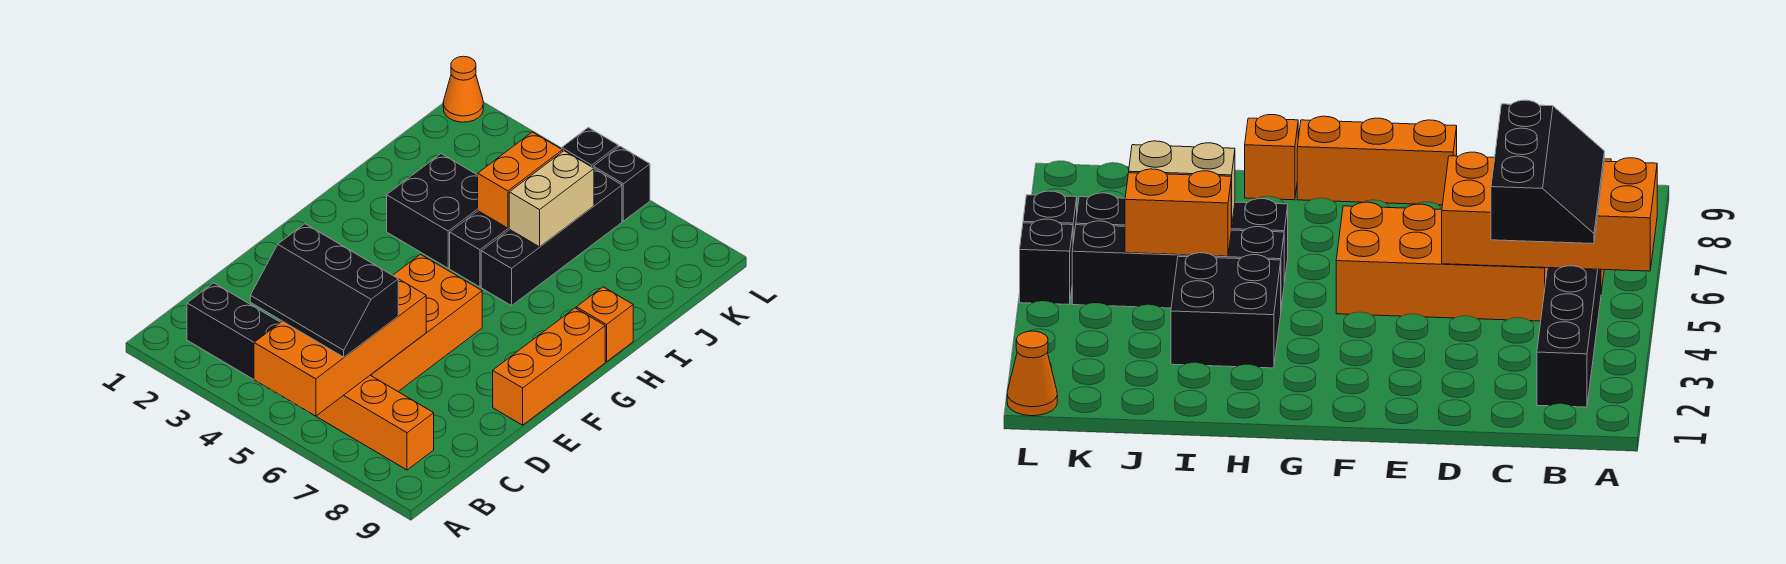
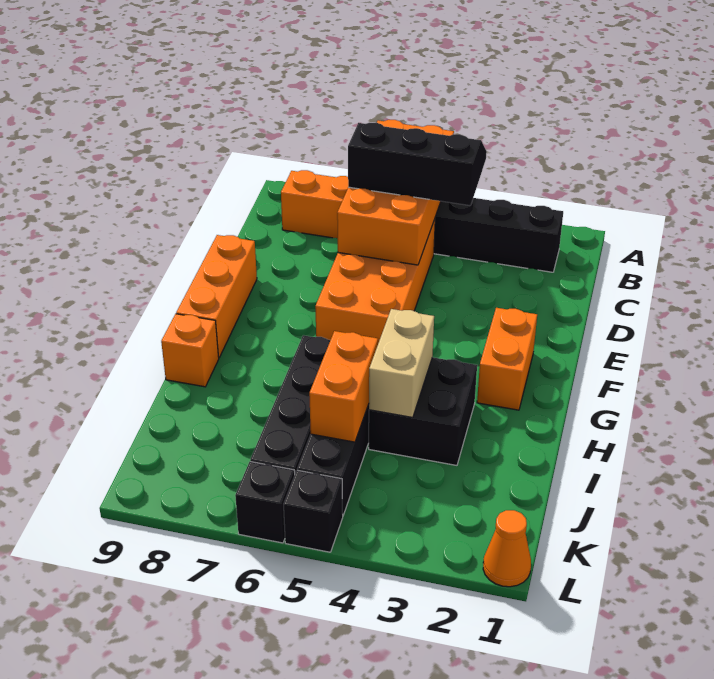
none -> orange brick F2:G2 level 1
tan brick I6:J6 level 2 -> tan brick H4:I4 level 2

